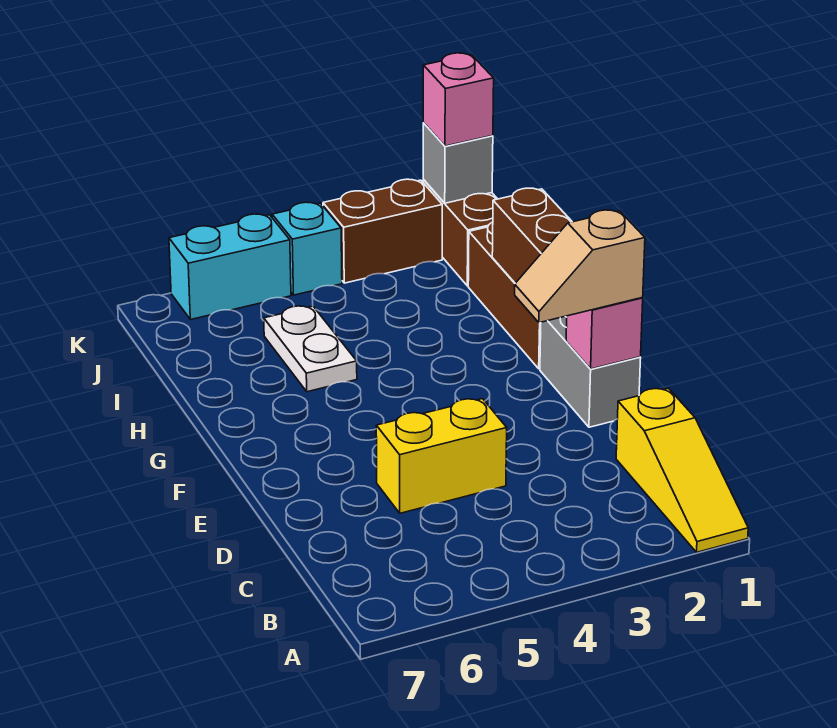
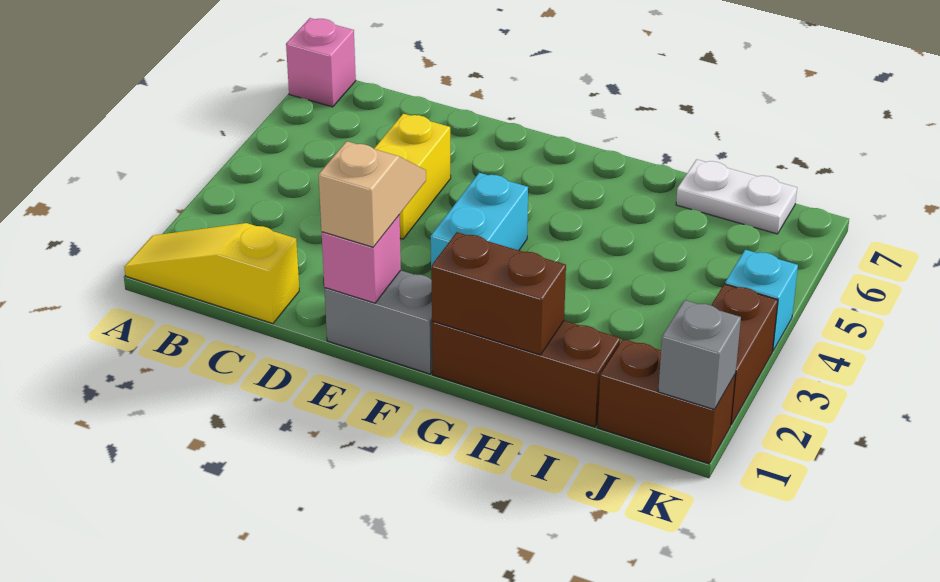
white plate H5:I5 level 1 -> white plate I7:J7 level 1
pink brick K1 level 3 -> pink brick A7 level 1
cyan brick K5:K6 level 1 -> cyan brick F3:F4 level 1

